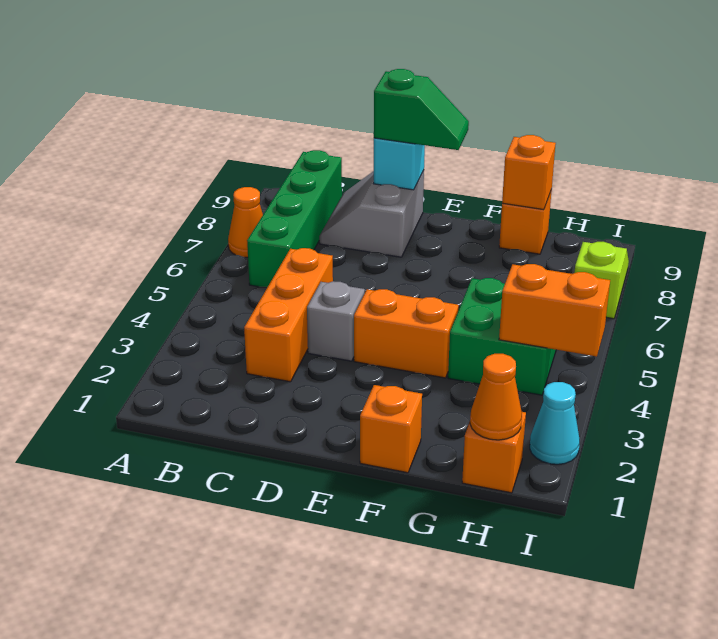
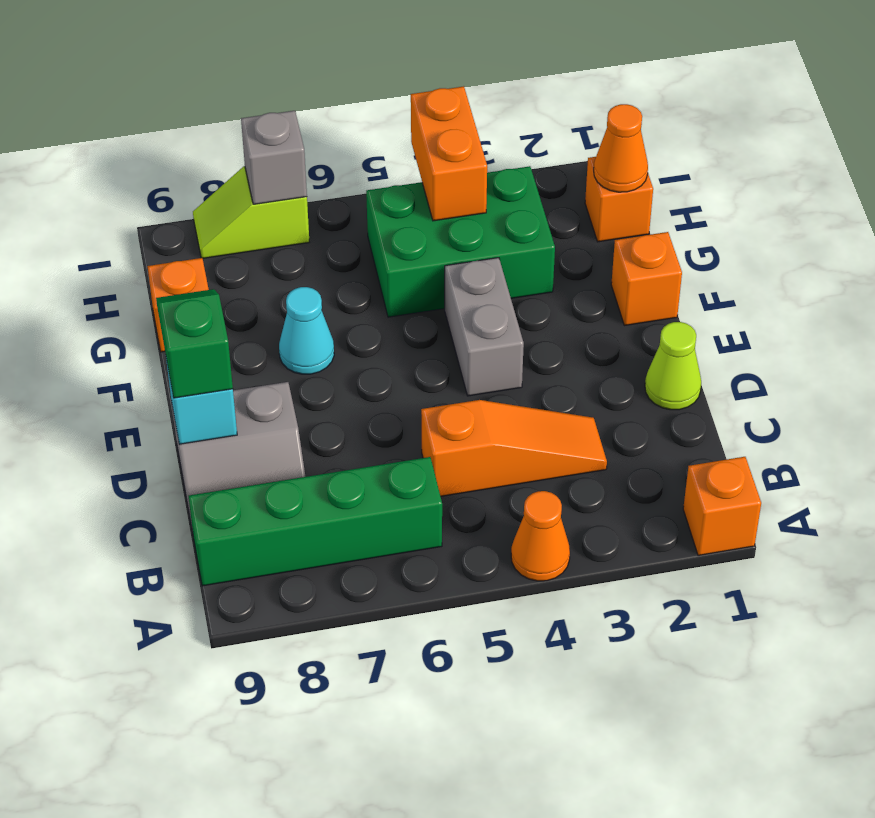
orange cone A7 level 1 -> orange cone A4 level 1
orange brick C3:C5 level 1 -> orange slope C3:C5 level 1 top 5
none -> lime cone D1 level 1
grey brick D4 level 1 -> grey brick I7 level 2
orange brick E4:F4 level 1 -> grey brick E4:F4 level 1
green brick G4:H5 level 1 -> green brick G3:H5 level 1
orange brick G9 level 2 -> orange brick A1 level 1
cyan cone I2 level 1 -> cyan cone F7 level 1

